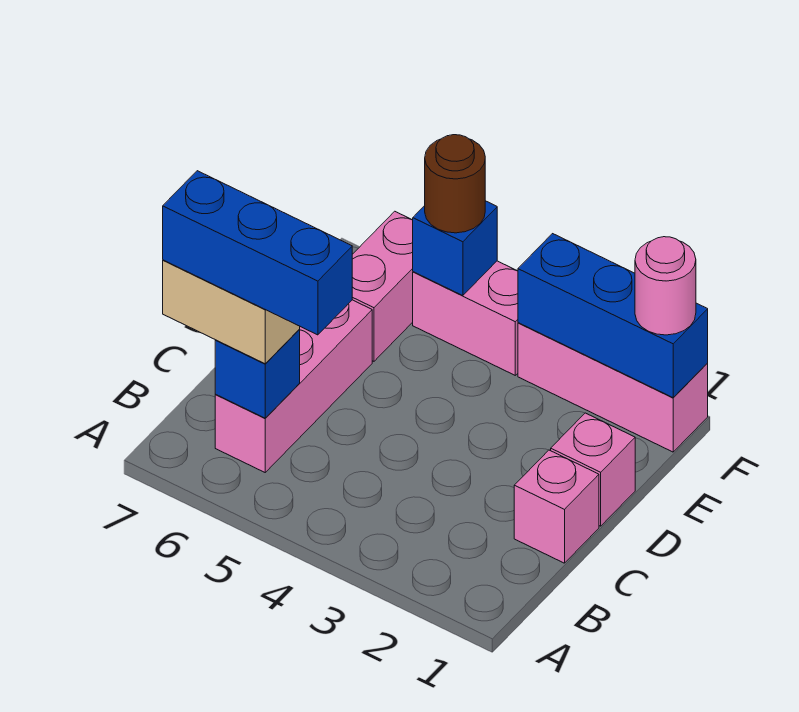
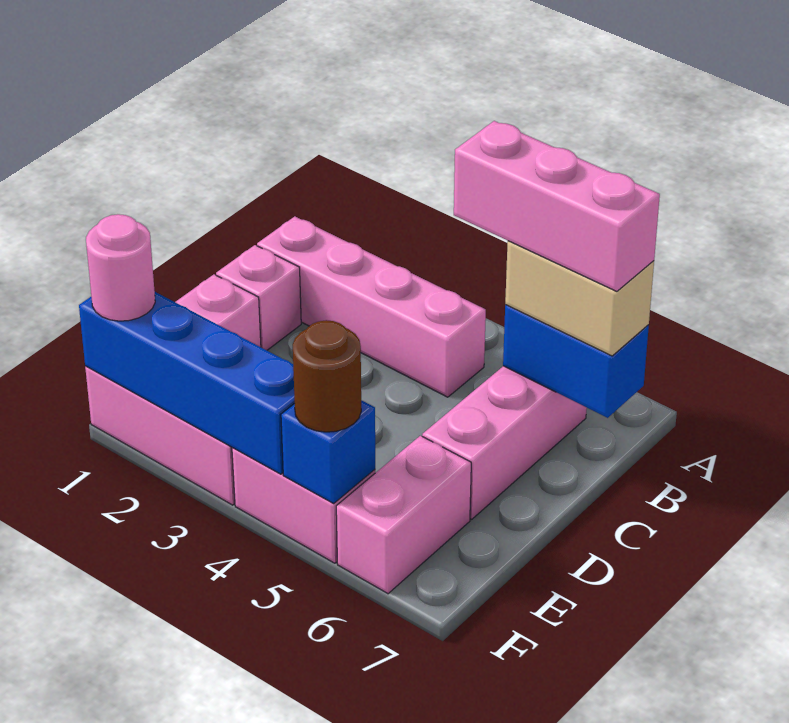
none -> pink brick B1:B4 level 1
blue brick B5:B7 level 4 -> pink brick B5:B7 level 4
blue brick B6 level 2 -> blue brick B6:B7 level 2
blue brick F1:F3 level 2 -> blue brick F1:F4 level 2

